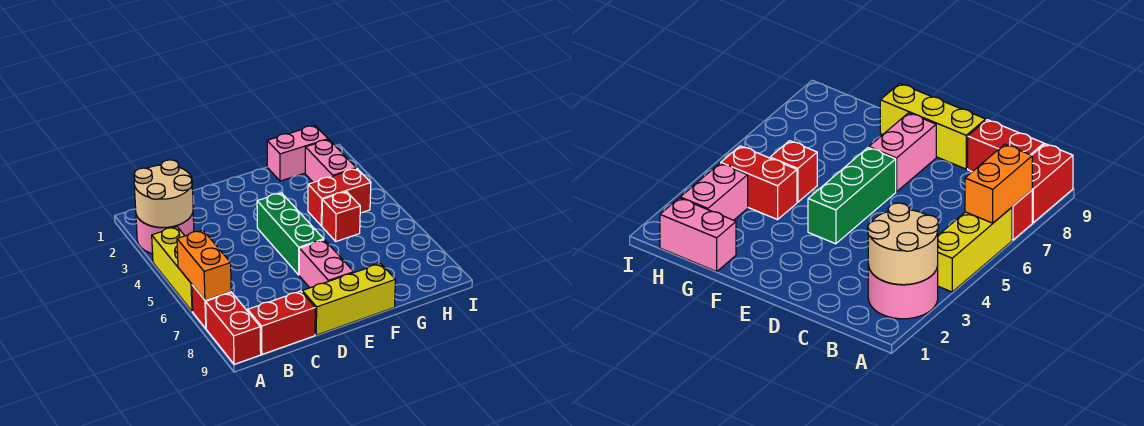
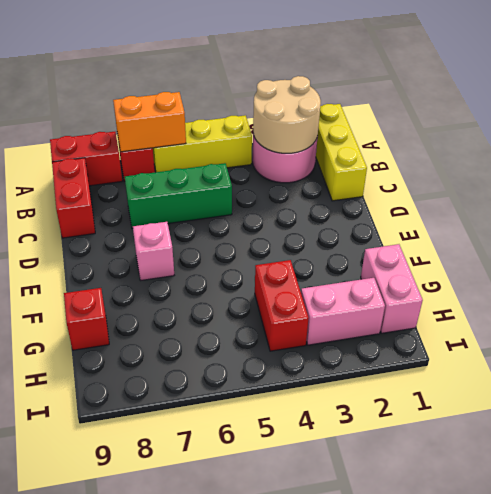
yellow brick D9:F9 level 1 -> yellow brick A1:C1 level 1
green brick E4:E6 level 1 -> green brick C5:C7 level 1
pink brick E7:E8 level 1 -> pink brick E7 level 1
red brick G5 level 1 -> red brick G9 level 1

